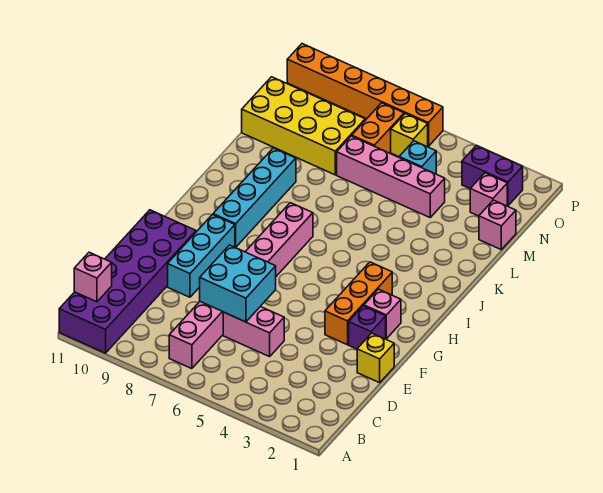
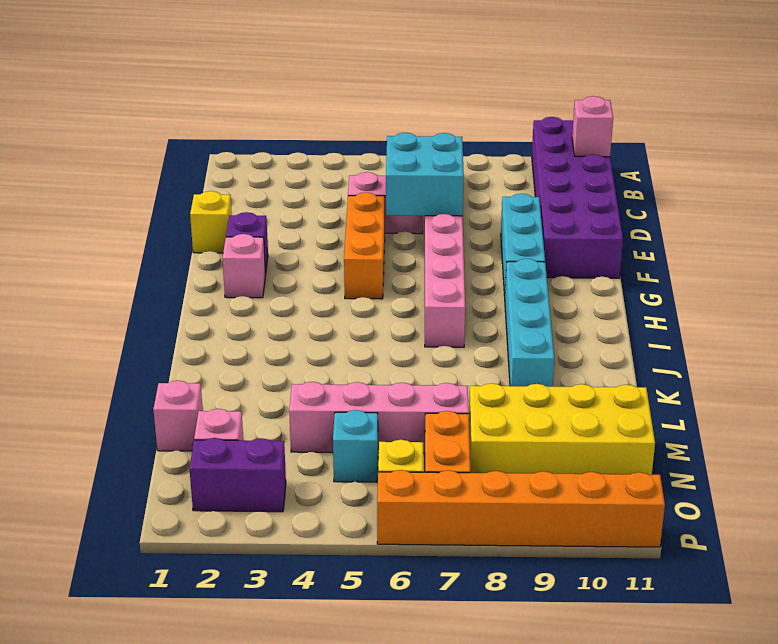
orange brick F3:H3 level 1 -> orange brick E5:G5 level 1

